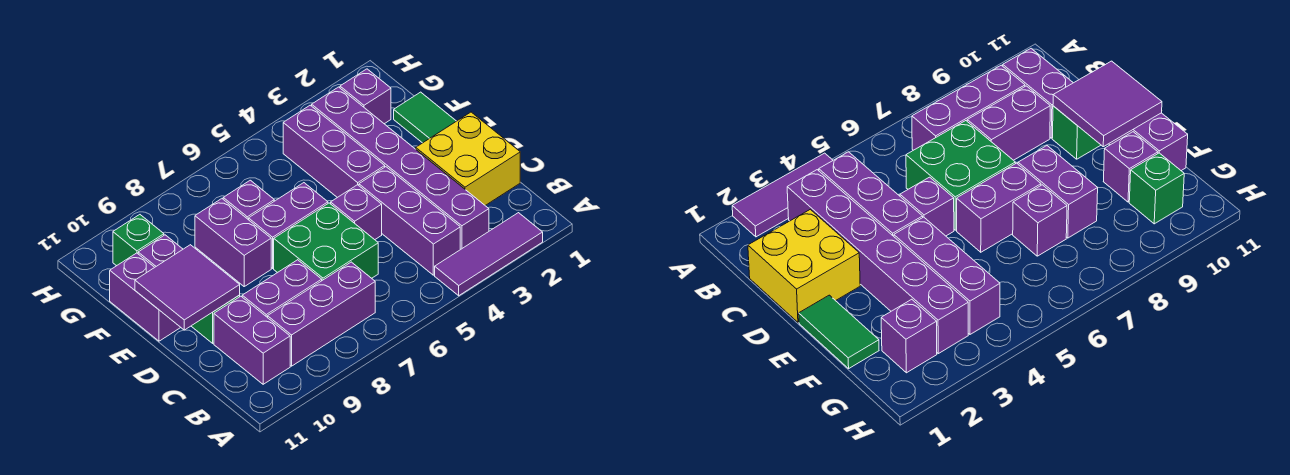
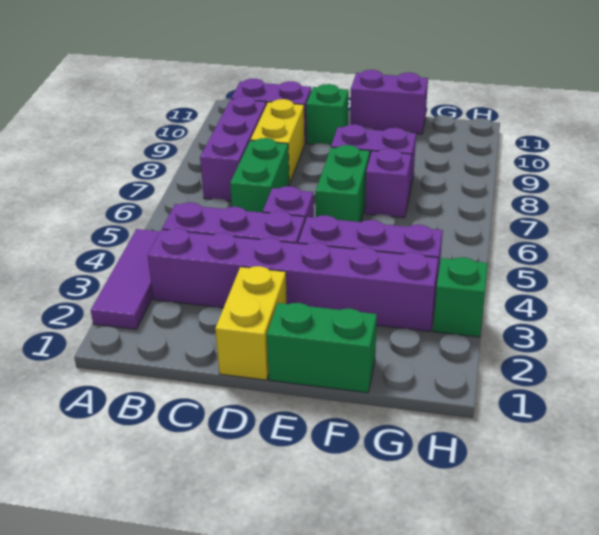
yellow brick C1:D2 level 1 -> yellow brick D1:D2 level 1
green brick C6:D7 level 1 -> green brick C6:C7 level 1
purple brick C8:C9 level 1 -> yellow brick C8:C9 level 1
purple tile D10:E11 level 2 -> none
green tile E1:F1 level 1 -> green brick E1:F1 level 1
purple brick E6:E7 level 1 -> green brick E6:E7 level 1
purple brick F10 level 1 -> none
purple brick G2 level 1 -> none
green brick G10 level 1 -> green brick H3 level 1

